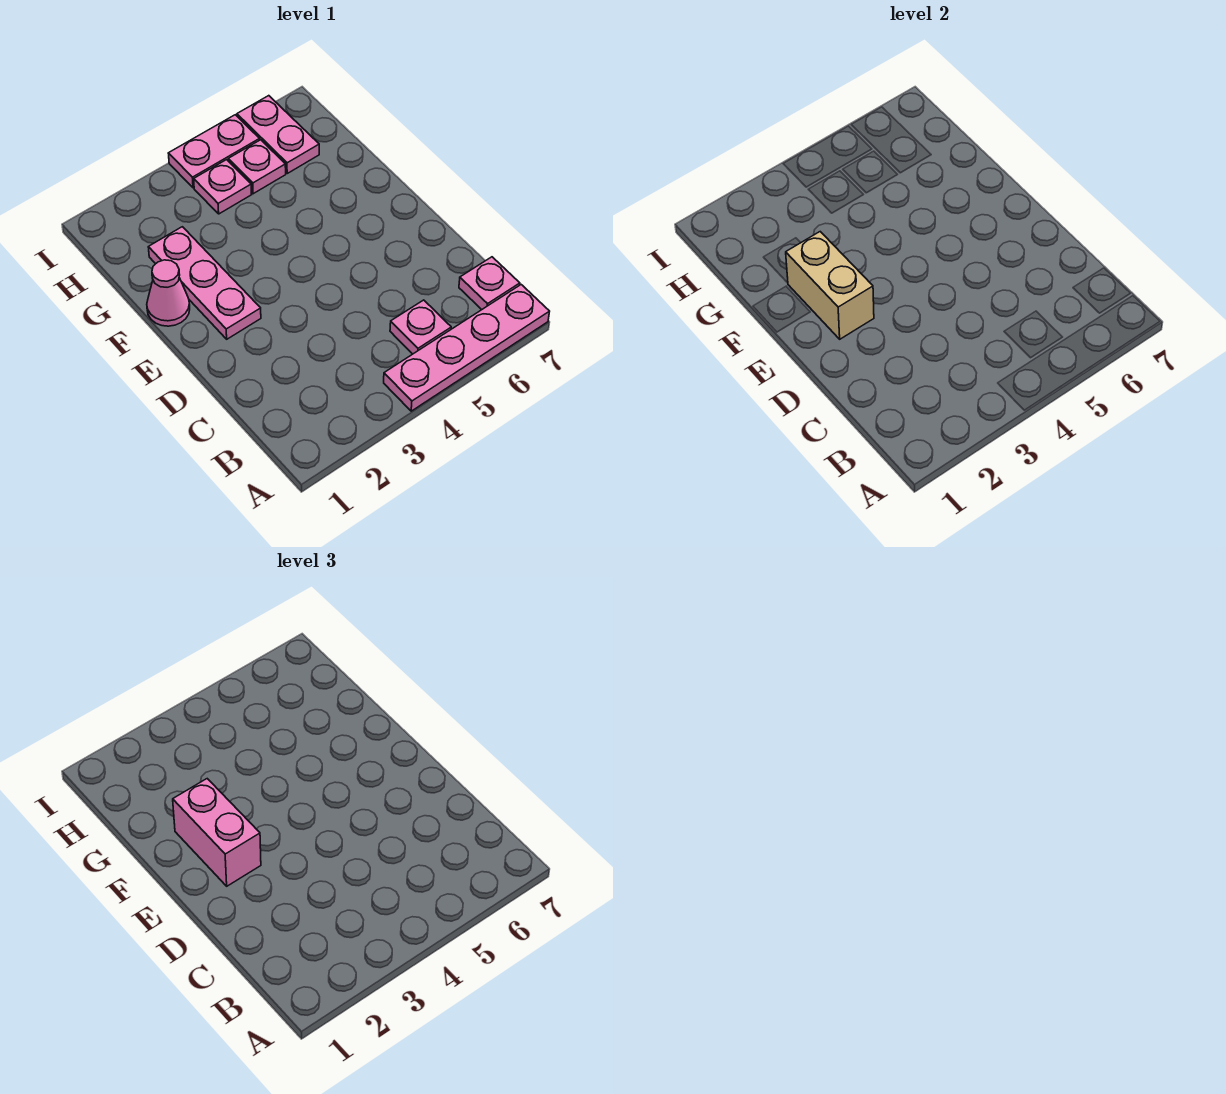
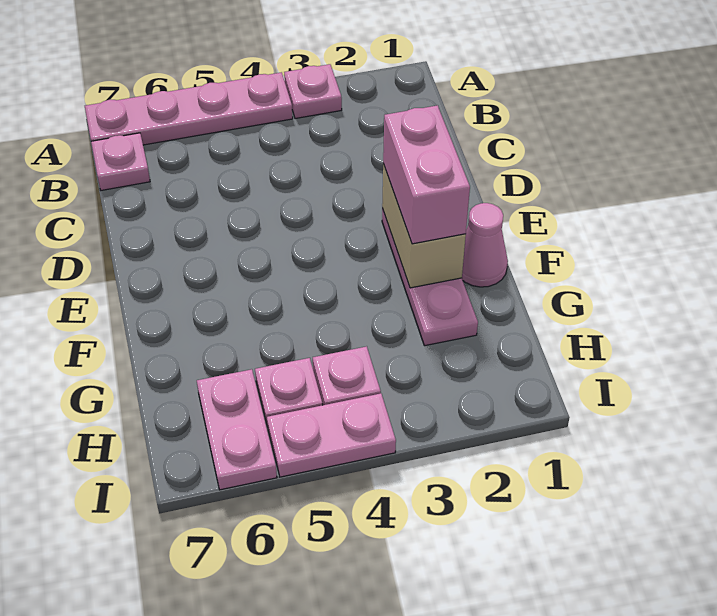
pink plate B5 level 1 -> pink plate A3 level 1

